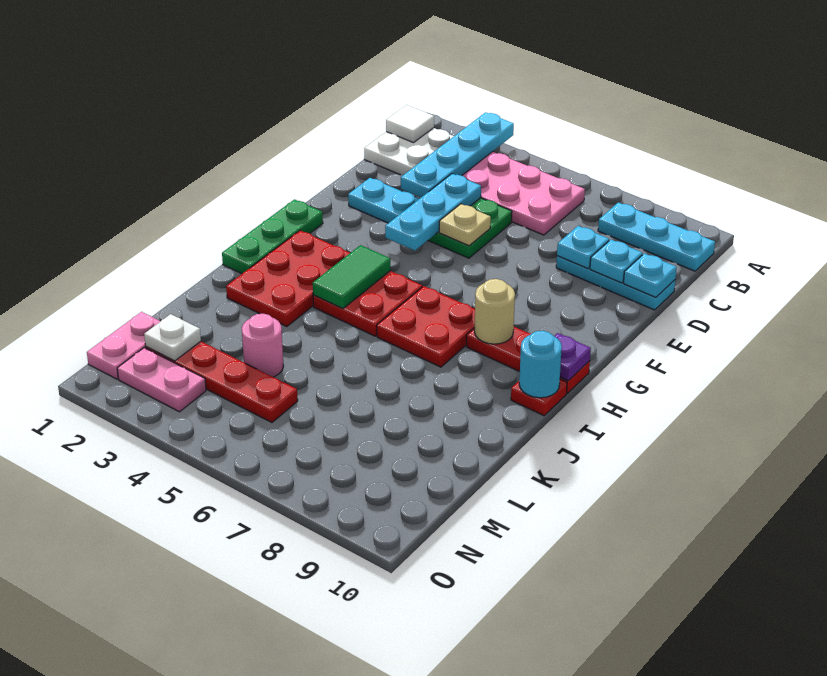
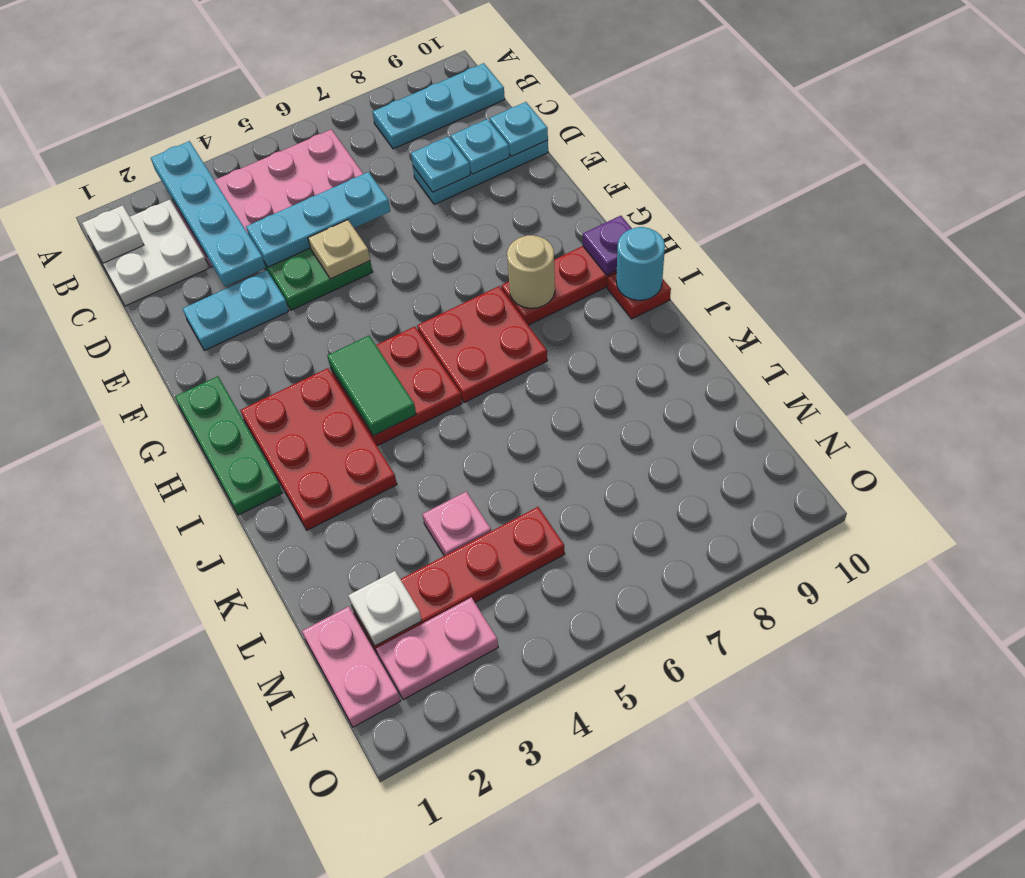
white tile B1 level 2 -> white plate B1 level 2
cyan plate D4:F4 level 2 -> cyan plate D4:D6 level 2
pink round brick L4 level 1 -> pink plate L4 level 1

